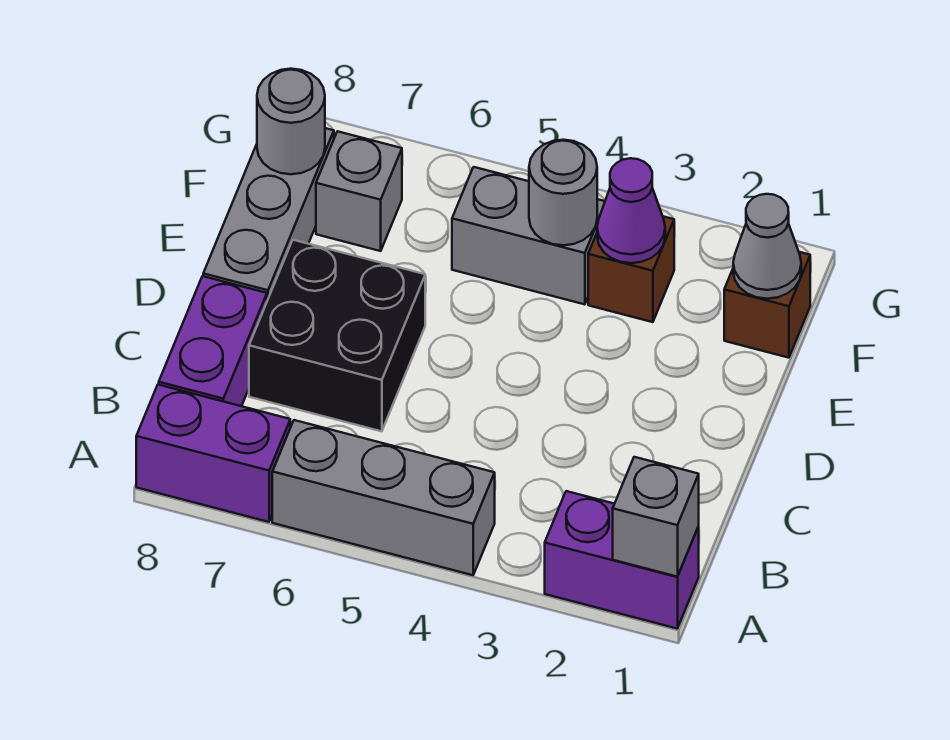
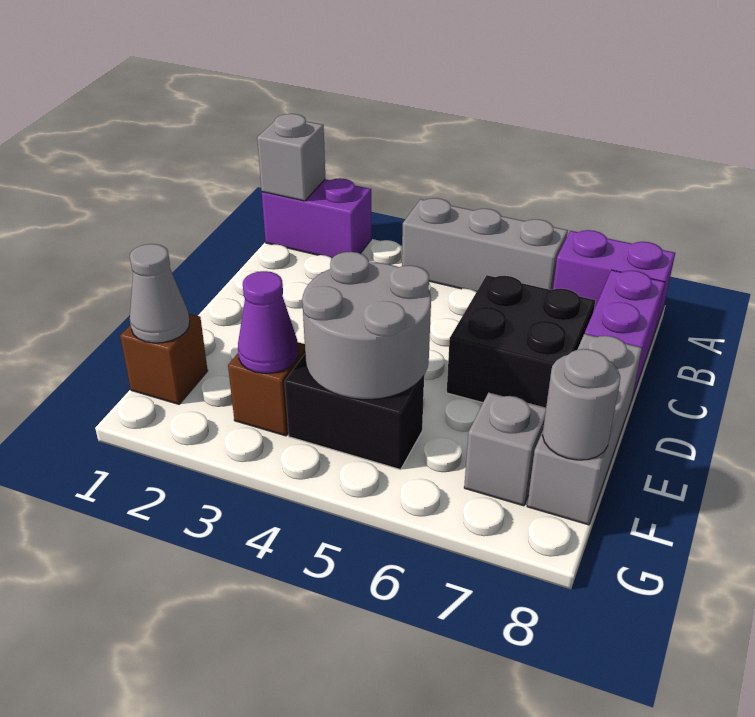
grey brick F4:F5 level 1 -> black brick F4:F5 level 1
grey round brick F4 level 2 -> grey round brick E4:F5 level 2

